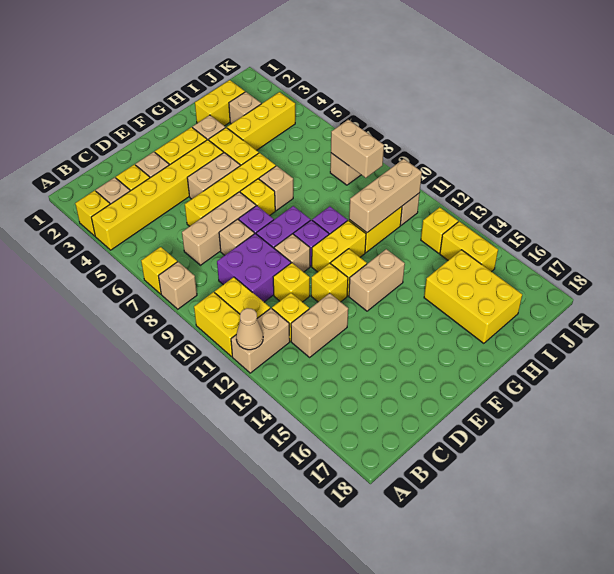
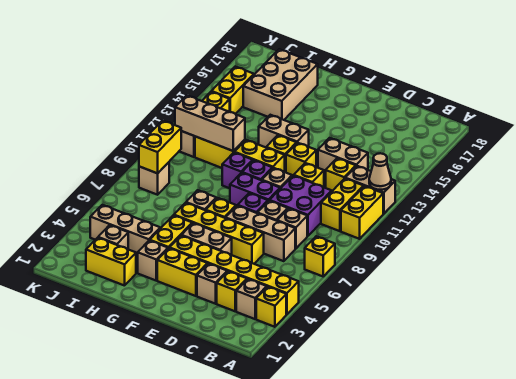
tan brick A8 level 1 -> tan brick C8 level 1
yellow brick H4:J4 level 1 -> tan brick H4:J4 level 1
yellow brick H15:I17 level 1 -> tan brick H15:I17 level 1
tan brick J8:J9 level 2 -> yellow brick J8:J9 level 2

